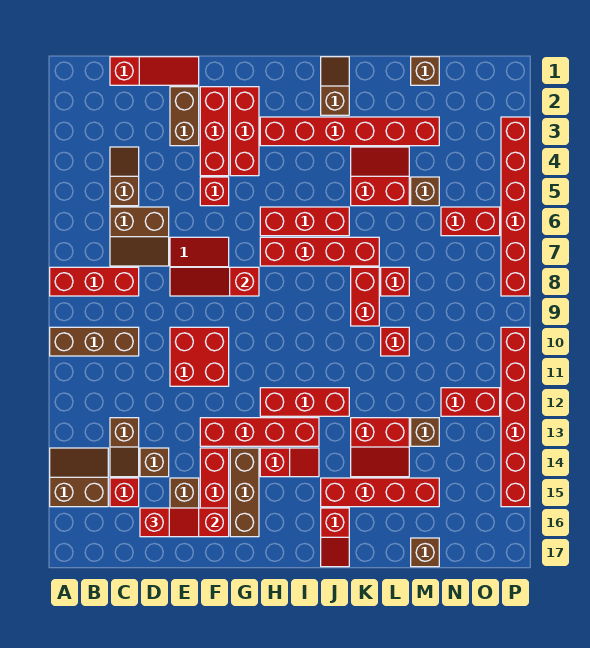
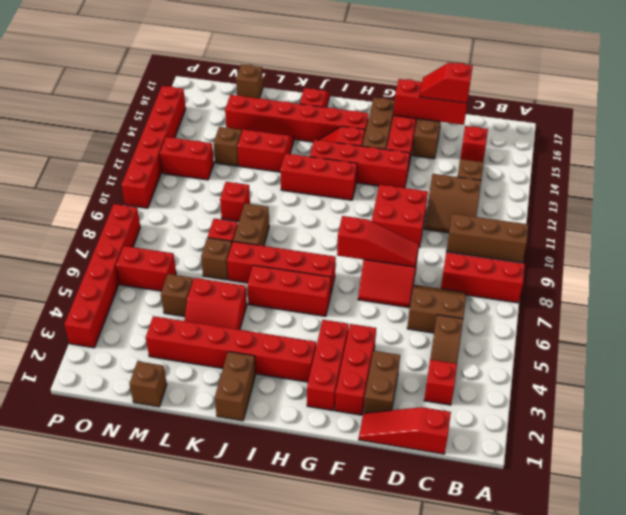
brown slope A14:B15 level 1 top 15 -> brown slope C11:D12 level 1 top 12
brown brick D14 level 1 -> brown brick L7 level 1
red brick F5 level 1 -> red brick C3 level 1
brown slope J1:J2 level 1 top 2 -> brown brick J1:J2 level 1
red brick J15:M15 level 1 -> red brick H15:M15 level 1
red brick K8:K9 level 1 -> brown brick K8:K9 level 1

